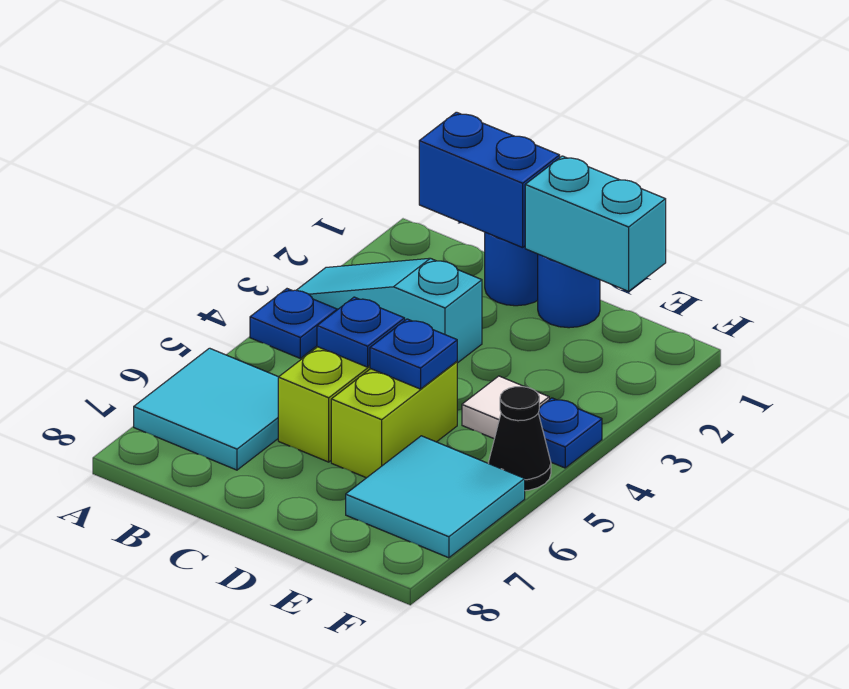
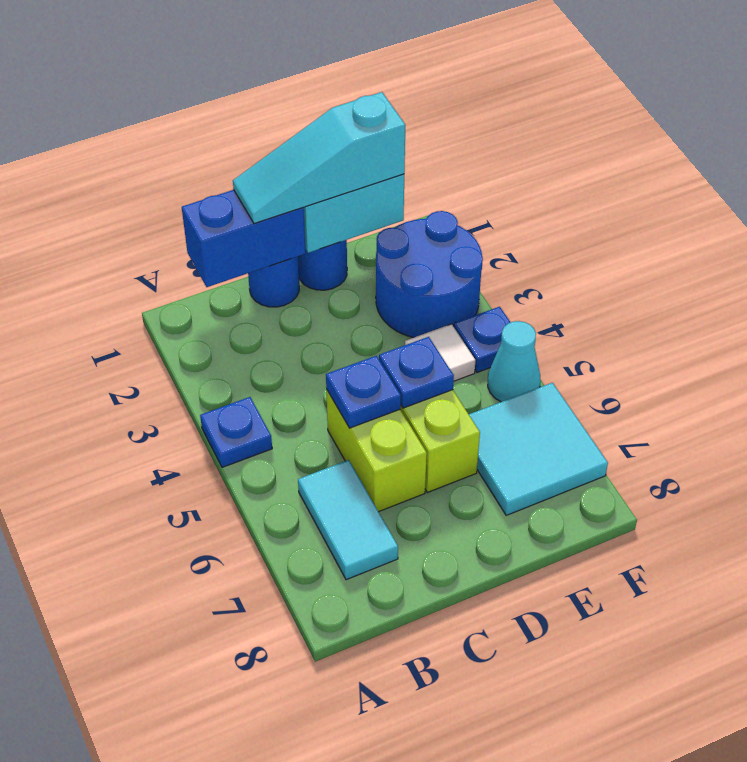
cyan slope A3:C3 level 1 top C -> cyan slope C1:E1 level 3 top E
cyan tile A6:B7 level 1 -> cyan tile B6:B7 level 1
none -> blue round brick E2:F3 level 1
black cone F5 level 1 -> cyan cone F5 level 1

